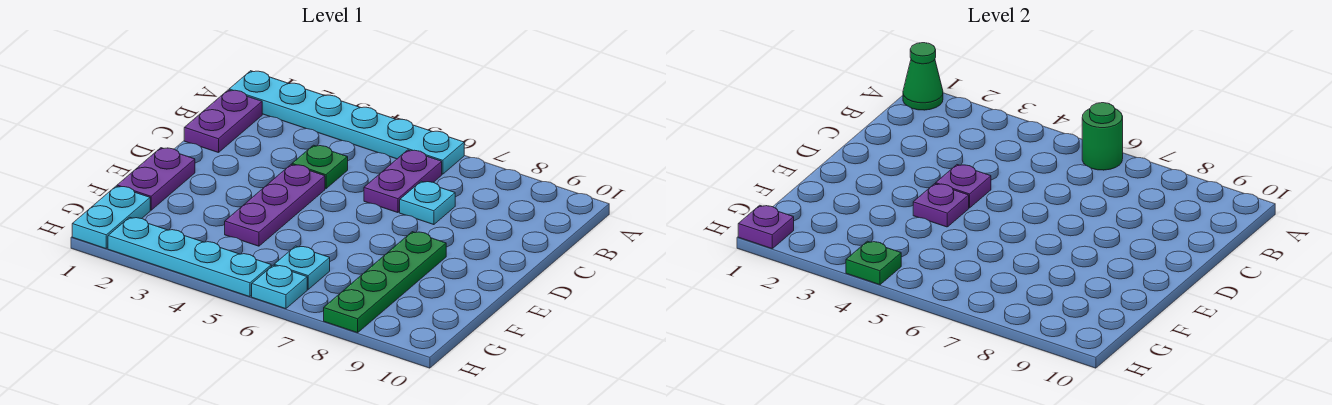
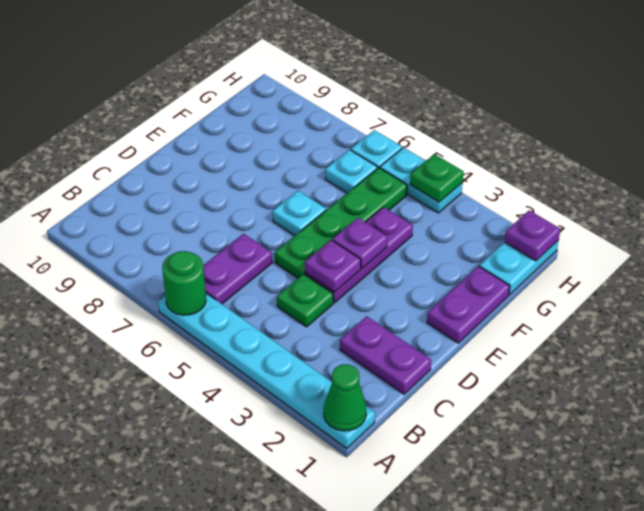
purple plate B1:C1 level 1 -> purple plate C1:C2 level 1
cyan plate C7 level 1 -> cyan plate E6 level 1
green plate E8:H8 level 1 -> green plate D5:G5 level 1
cyan plate H2:H5 level 1 -> cyan plate H4:H5 level 1

